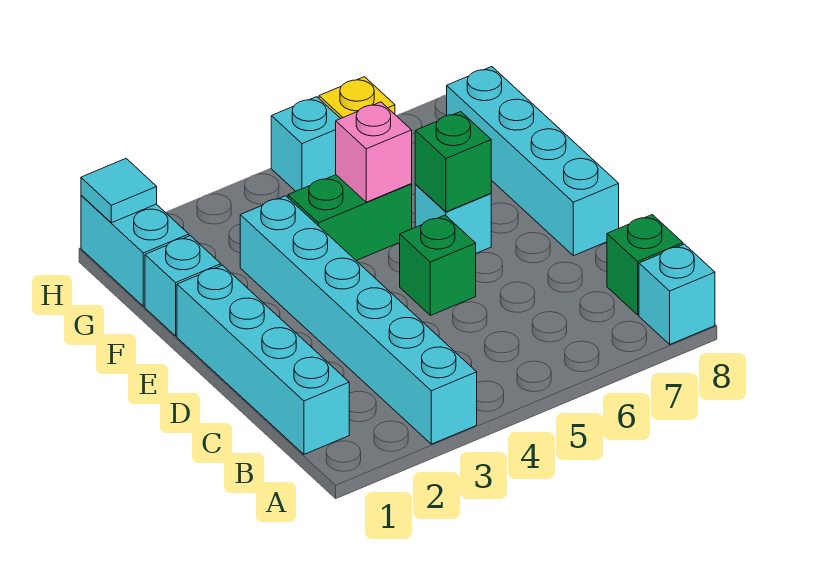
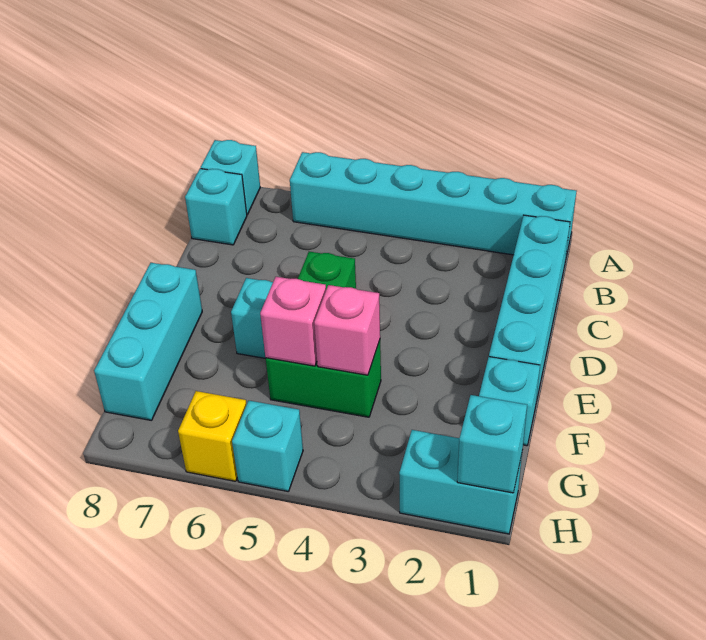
cyan brick A3:F3 level 1 -> cyan brick A1:A6 level 1
green brick B8 level 1 -> cyan brick B8 level 1
cyan brick D8:G8 level 1 -> cyan brick E8:G8 level 1
green brick E6 level 2 -> none
none -> pink brick F4 level 2
cyan brick G1:H1 level 1 -> cyan brick H1:H2 level 1
cyan tile H1 level 2 -> cyan brick H1 level 2

